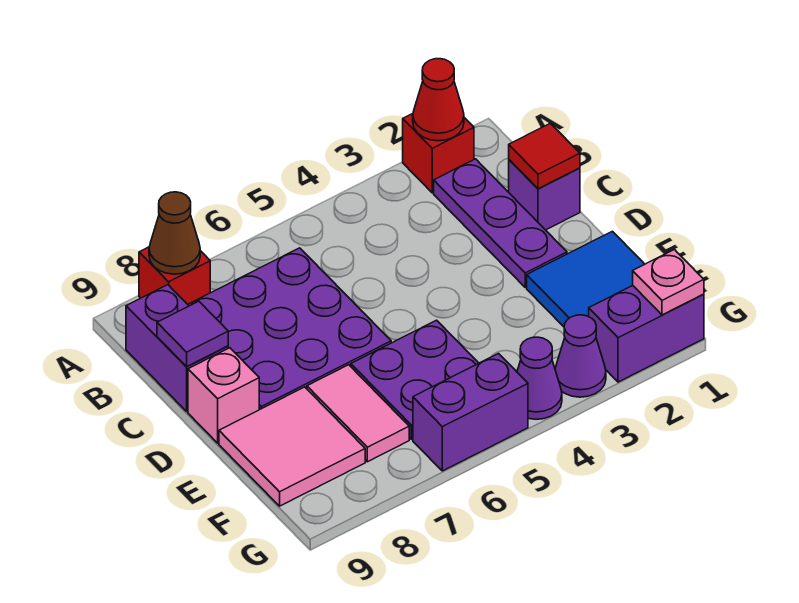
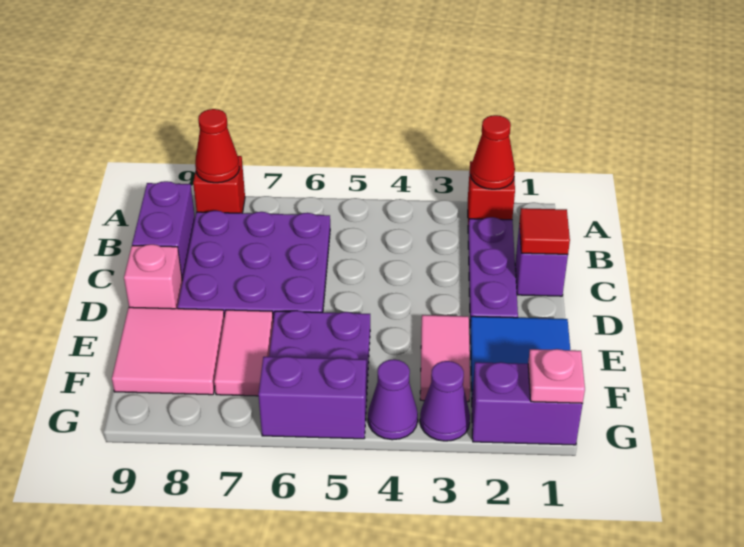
brown cone A8 level 2 -> red cone A8 level 2
purple tile C9 level 2 -> none
none -> pink tile E3:F3 level 1

